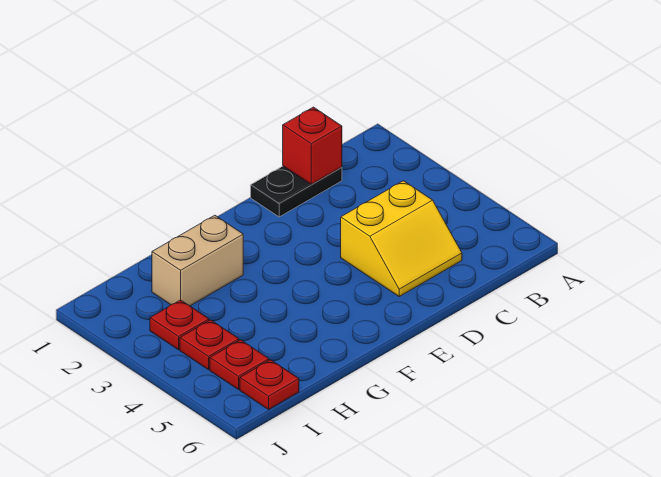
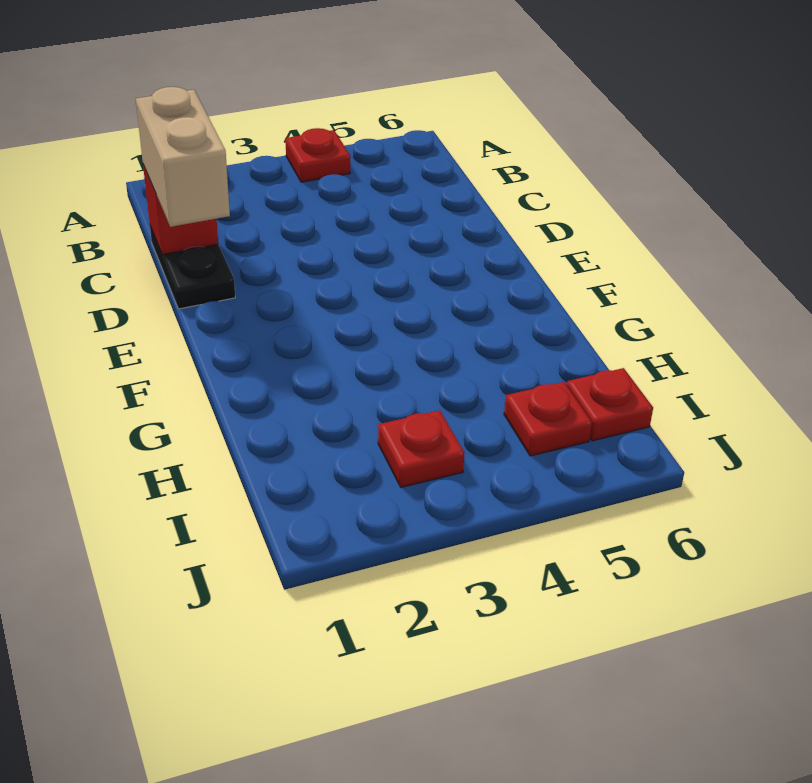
yellow slope C4:D5 level 1 top 4 -> none
tan brick G2:H2 level 1 -> tan brick C1:D1 level 3
red plate I4 level 1 -> red plate A4 level 1

